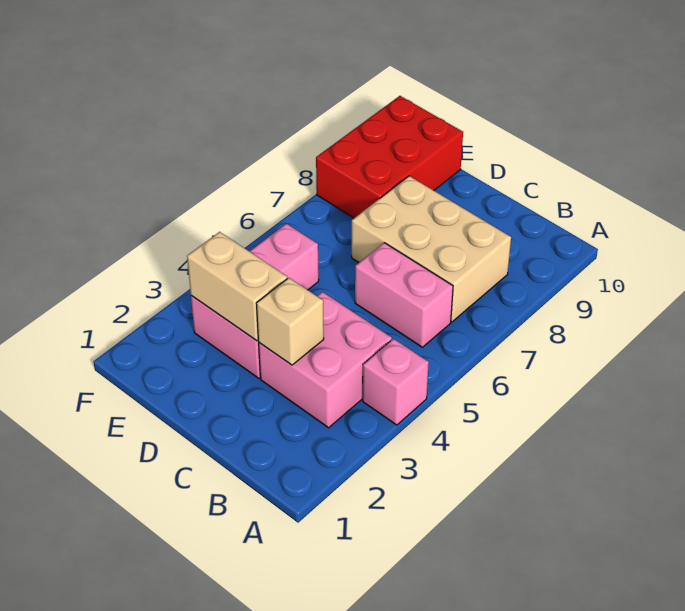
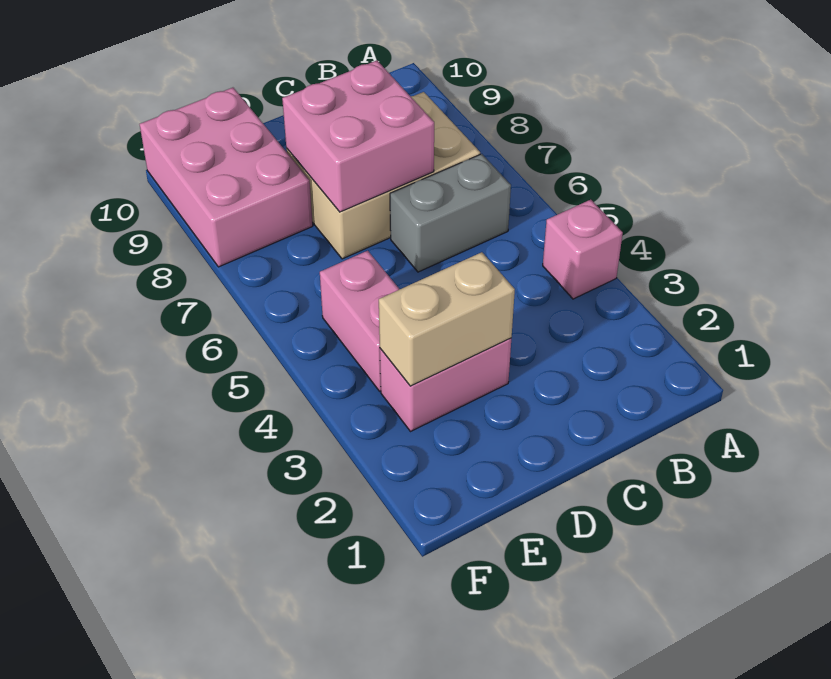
pink brick B3:C4 level 1 -> pink brick C7:D8 level 2
pink brick B6:C6 level 1 -> grey brick B6:C6 level 1
tan brick C3 level 2 -> none
red brick E8:F10 level 1 -> pink brick E8:F10 level 1

